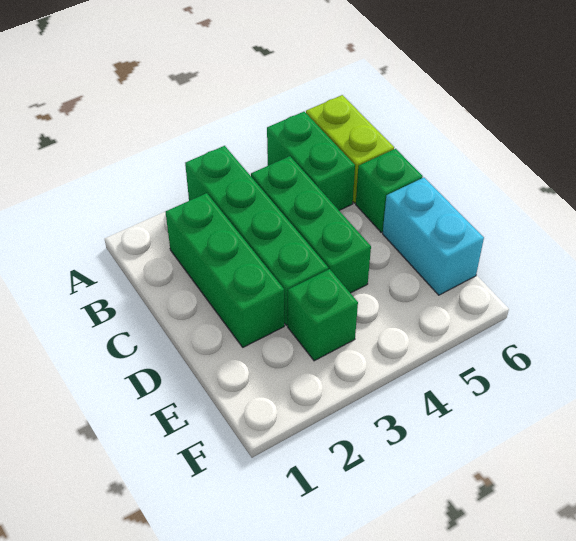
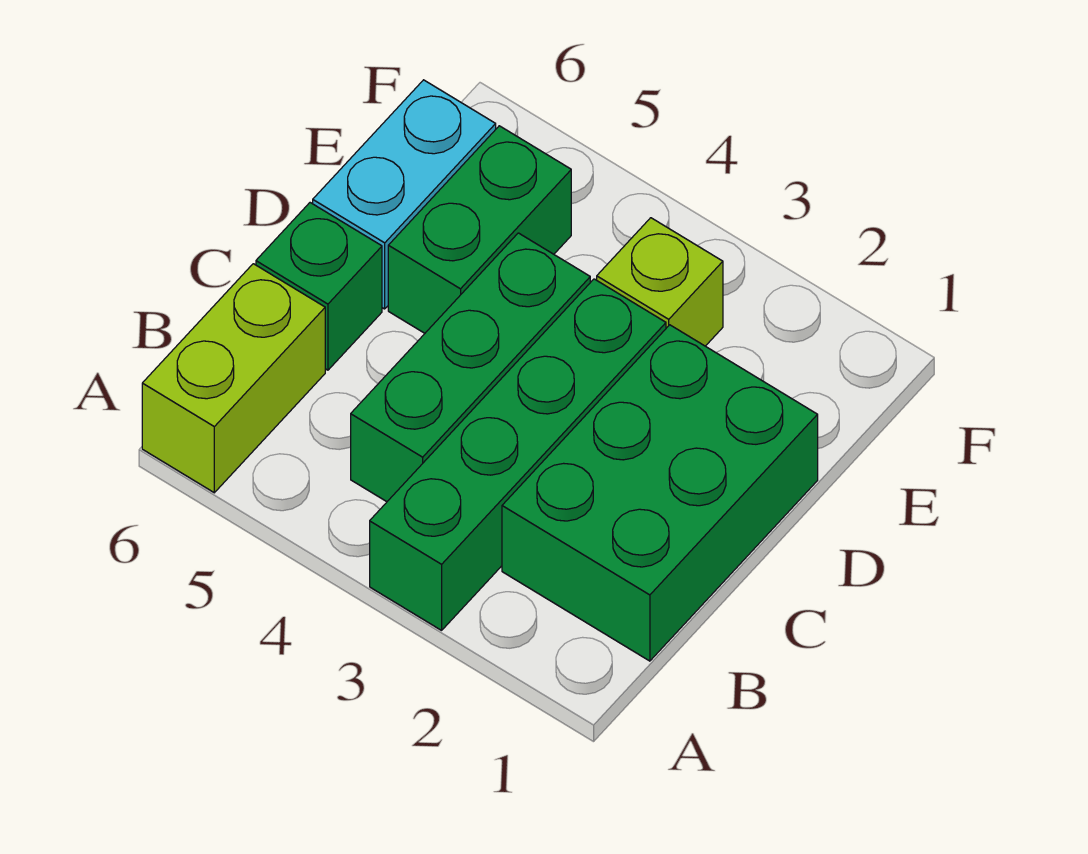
green brick A5:B5 level 1 -> green brick D5:E5 level 1
green brick B2:D2 level 1 -> green brick B1:D2 level 1
green brick E3 level 1 -> lime brick E3 level 1

